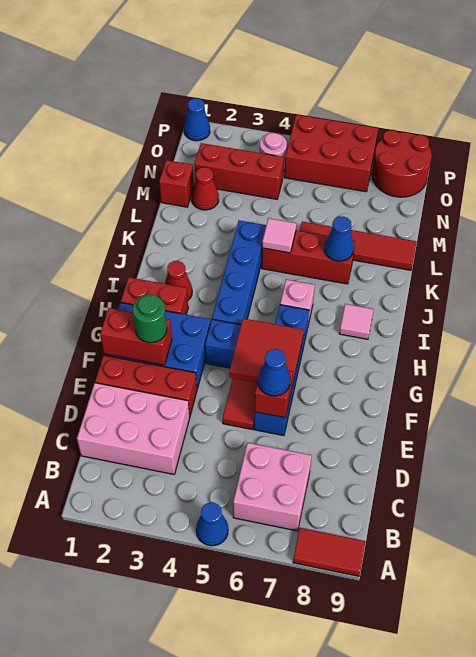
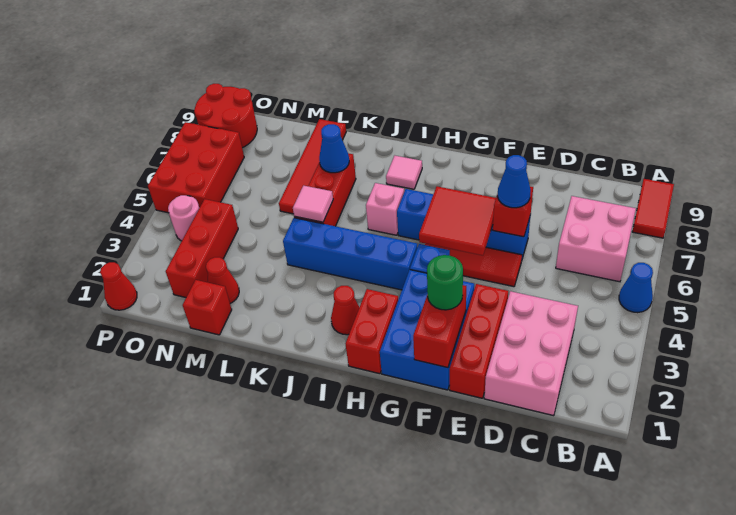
blue cone P1 level 1 -> red cone P1 level 1

